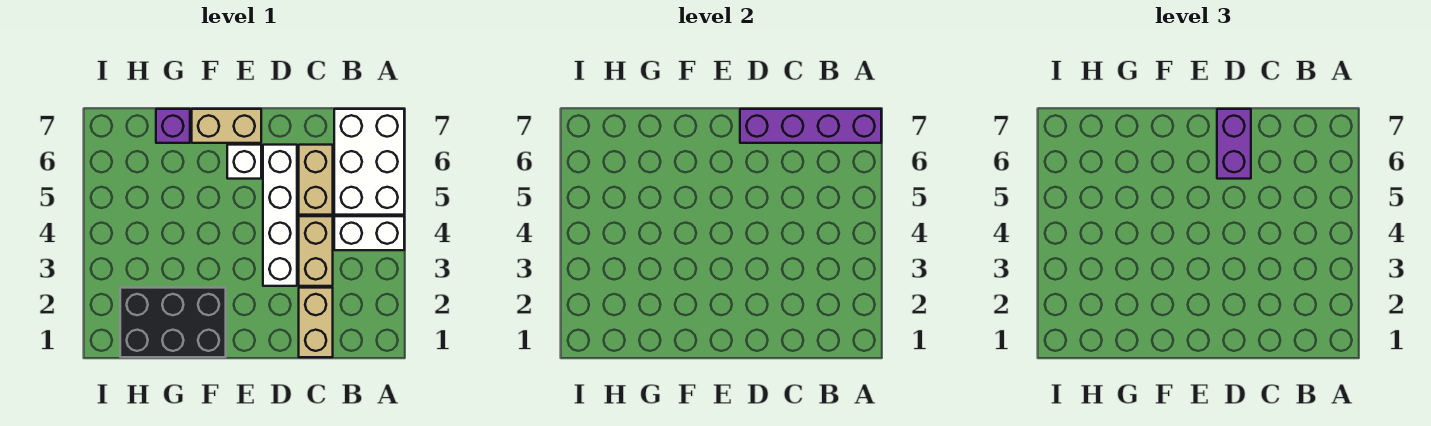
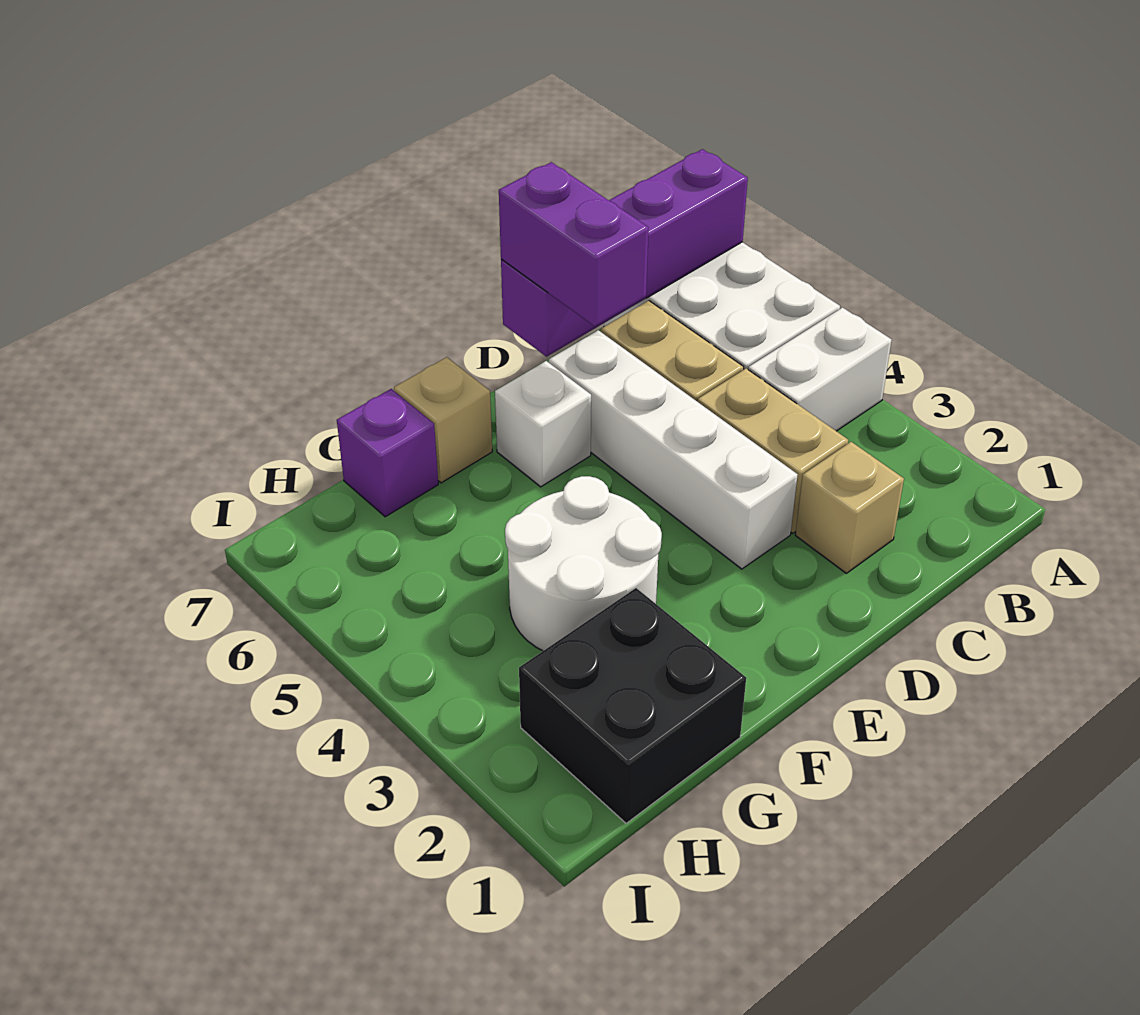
tan brick C1:C2 level 1 -> tan brick C2 level 1
tan brick E7:F7 level 1 -> tan brick F7 level 1
black brick F1:H2 level 1 -> black brick G1:H2 level 1
none -> white round brick F3:G4 level 1

